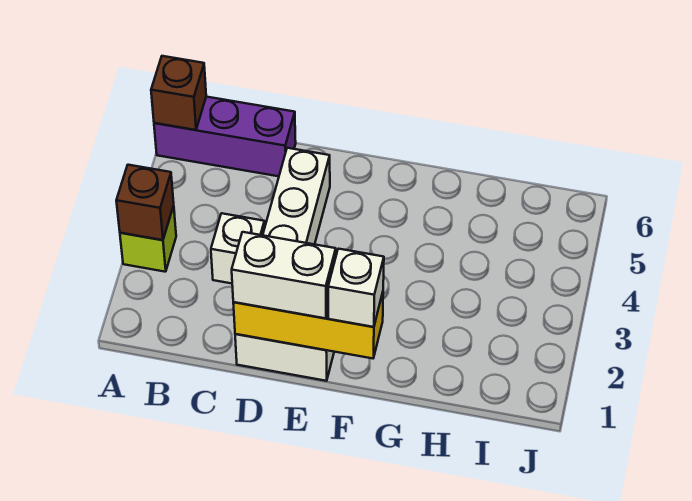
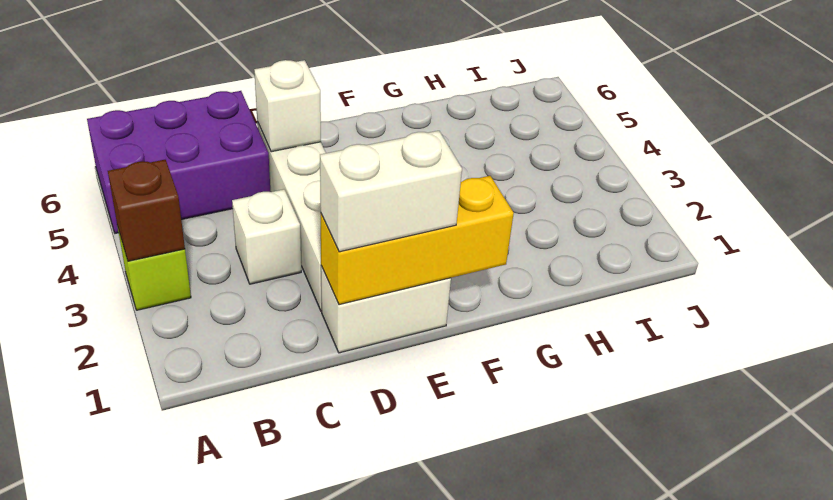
purple brick A6:C6 level 1 -> purple brick A5:C6 level 1
brown brick A6 level 2 -> none
white brick F1 level 3 -> white brick D5 level 2

